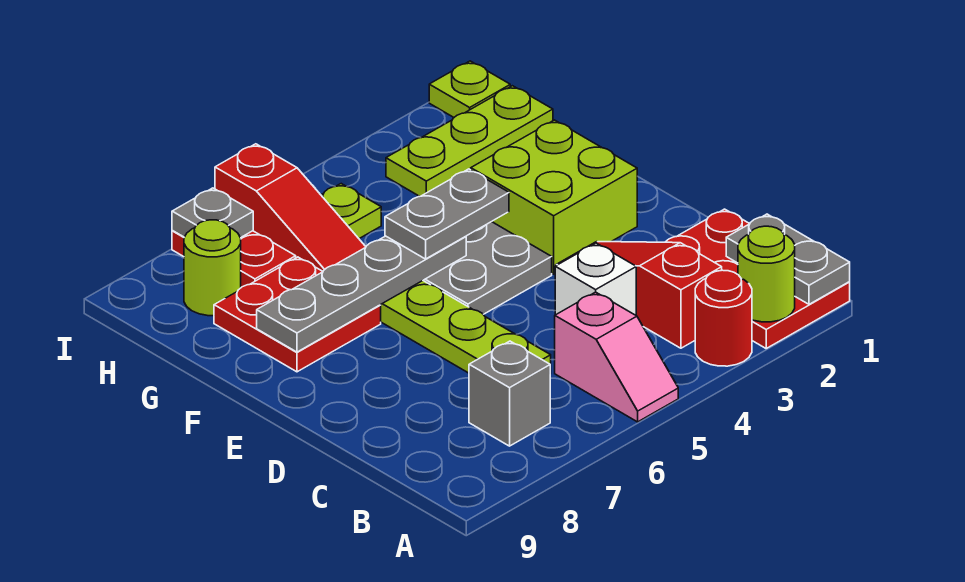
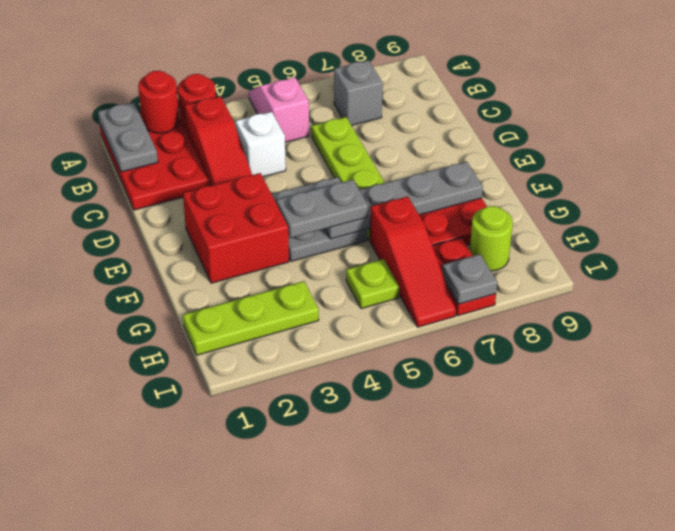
lime round brick A2 level 2 -> red round brick A2 level 2
lime brick E2:F3 level 1 -> red brick E2:F3 level 1
red slope G6:I6 level 1 top I -> red slope G6:I6 level 1 top G
lime plate I1 level 1 -> none

